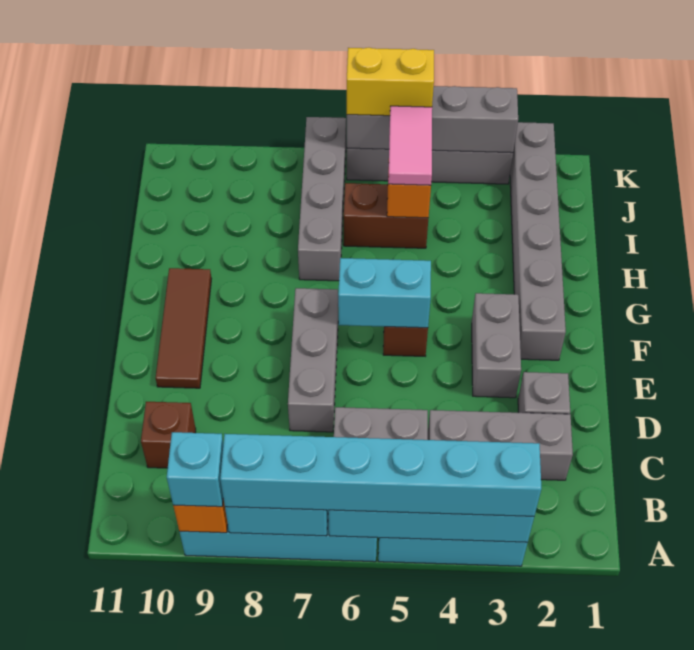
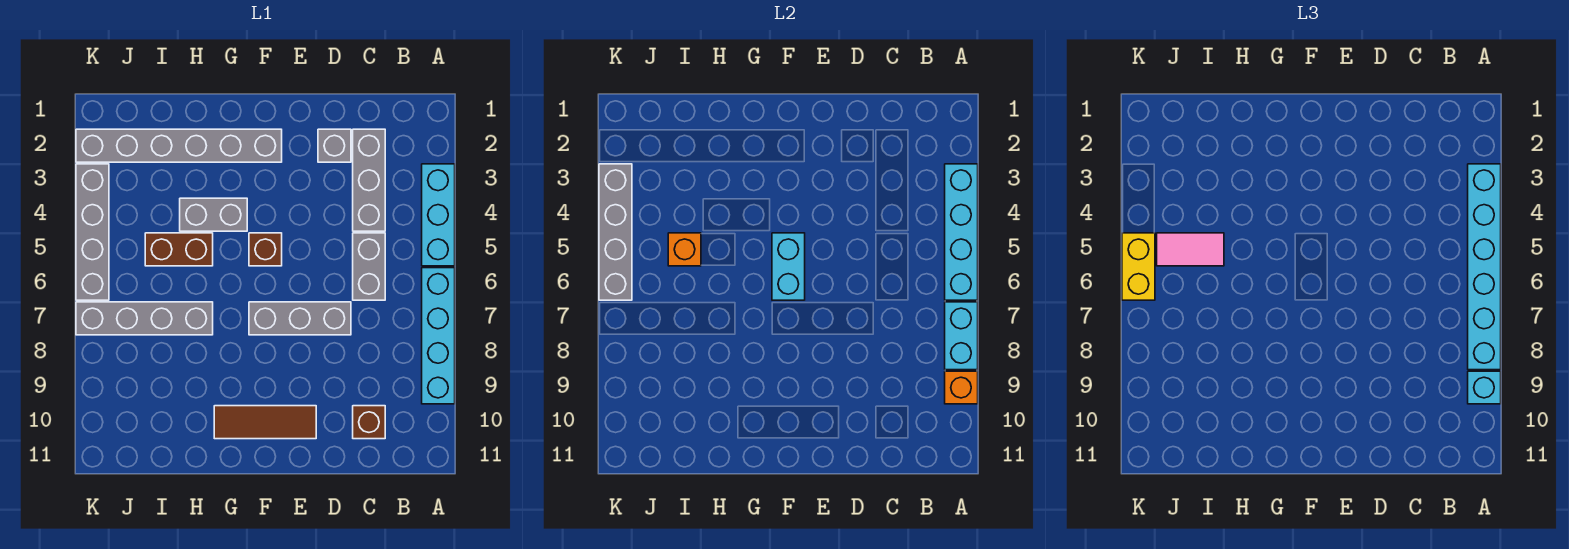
grey brick E3:F3 level 1 -> grey brick G4:H4 level 1
brown brick I5:I6 level 1 -> brown brick H5:I5 level 1

